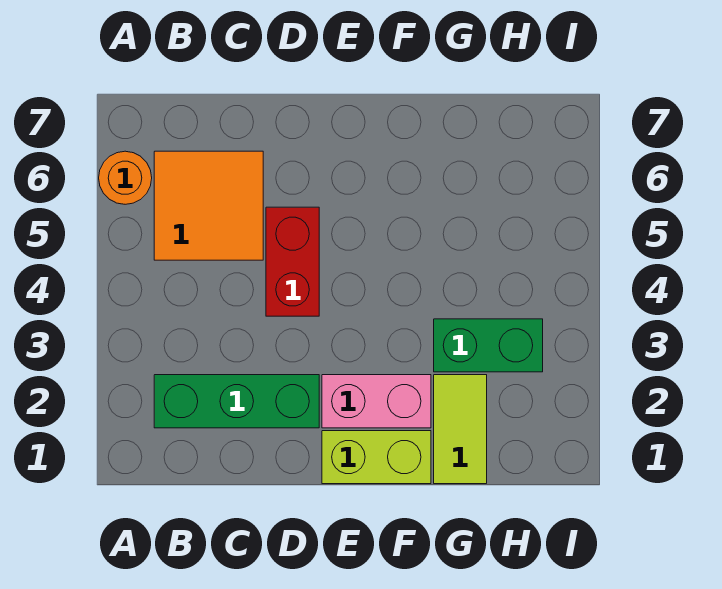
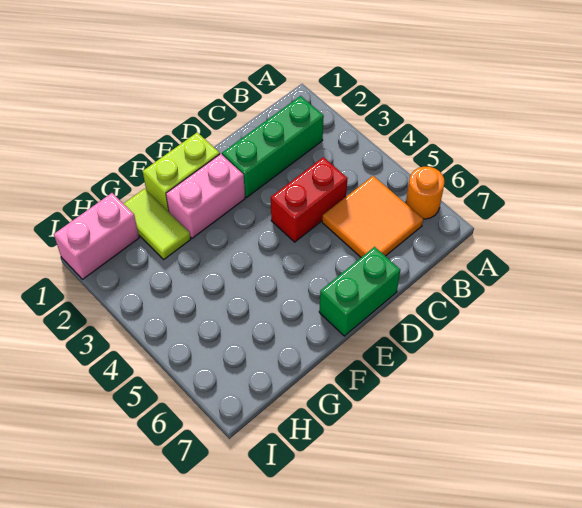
red brick D4:D5 level 1 -> red brick C4:D4 level 1
green brick G3:H3 level 1 -> green brick D7:E7 level 1
none -> pink brick H1:I1 level 1

